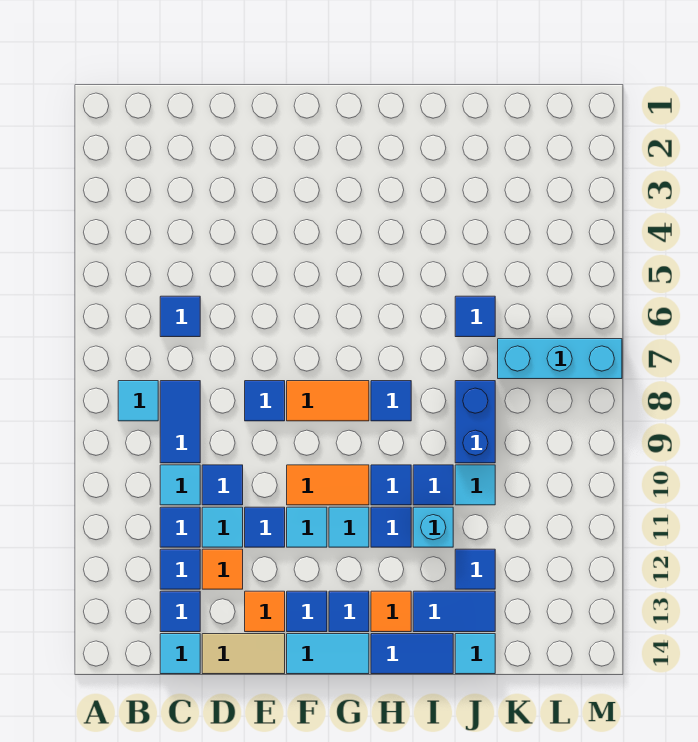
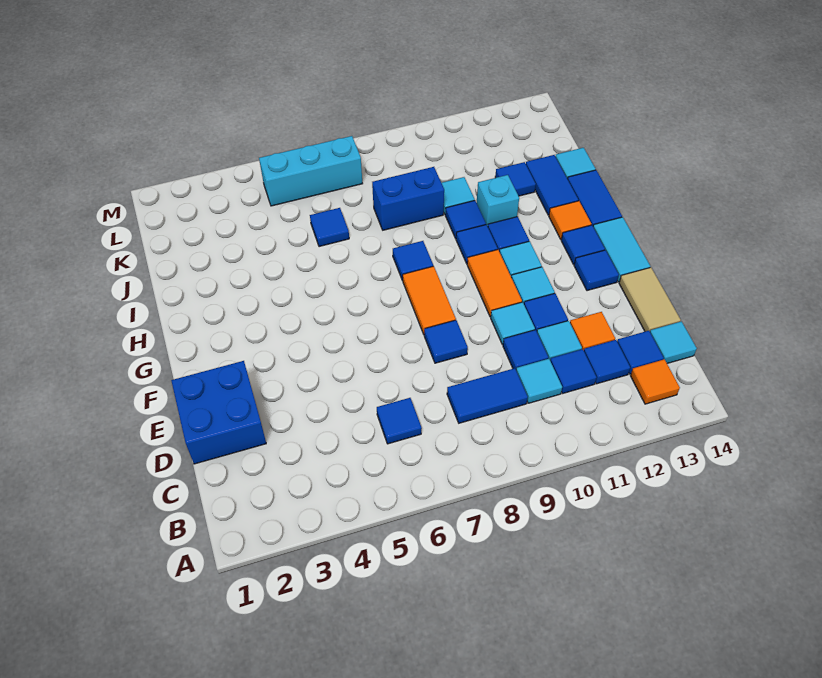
cyan tile B8 level 1 -> cyan tile E10 level 1
none -> blue brick D1:E2 level 1
orange tile E13 level 1 -> orange tile B13 level 1
cyan brick K7:M7 level 1 -> cyan brick L5:L7 level 1

